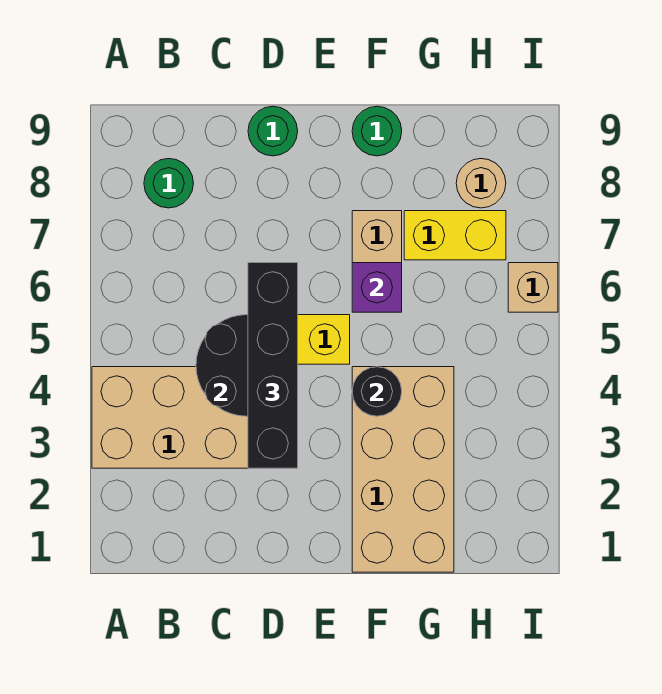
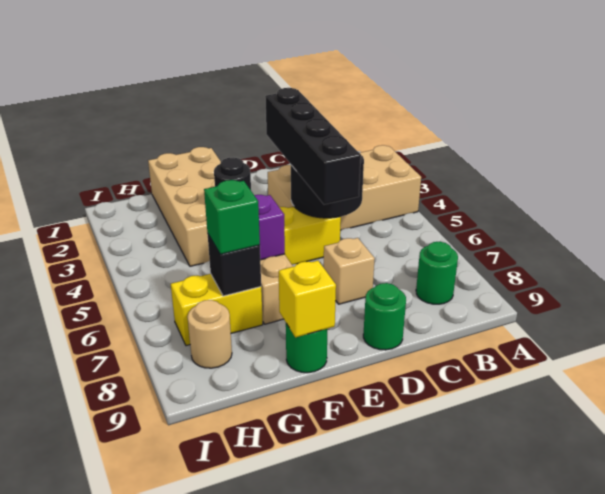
none -> yellow brick F9 level 2
none -> black brick G7 level 2
none -> green brick G7 level 3
tan brick I6 level 1 -> tan brick D7 level 1

